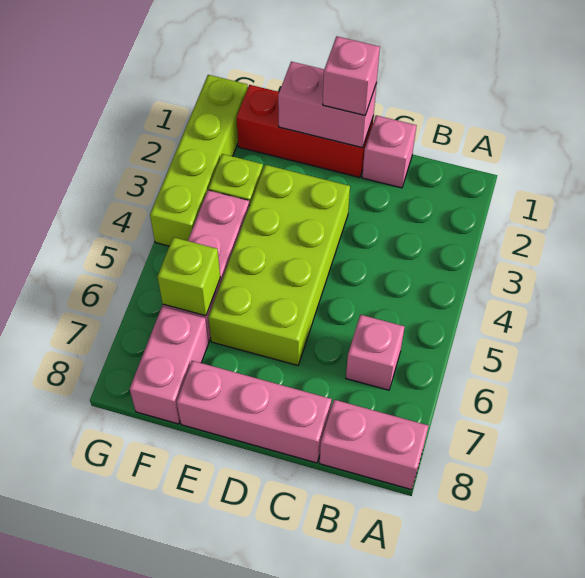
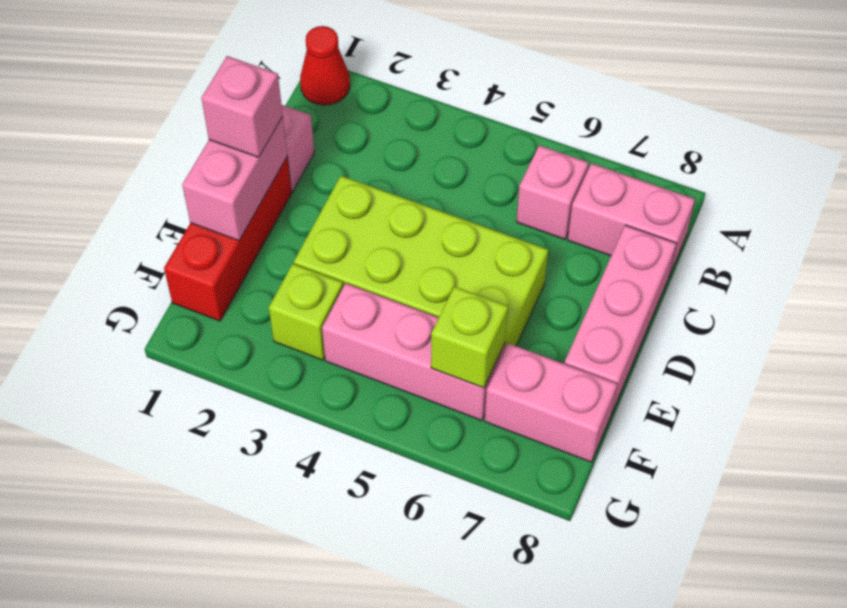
none -> red cone A1 level 1
pink brick A8:B8 level 1 -> pink brick B7:B8 level 1
lime brick G1:G4 level 1 -> none

